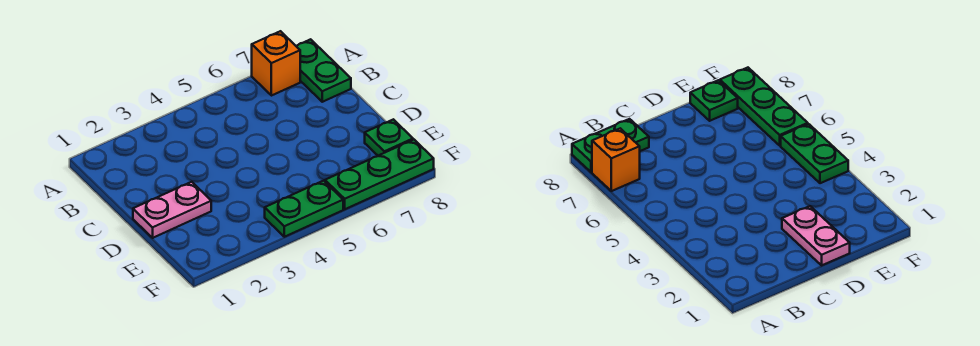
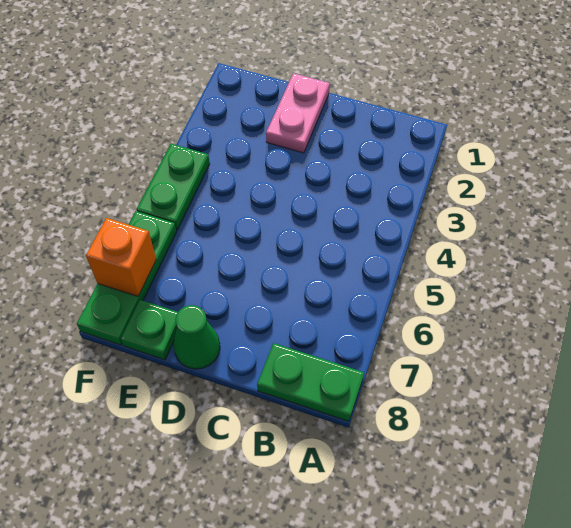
orange brick A7 level 1 -> orange brick F7 level 2
none -> green cone D8 level 1

